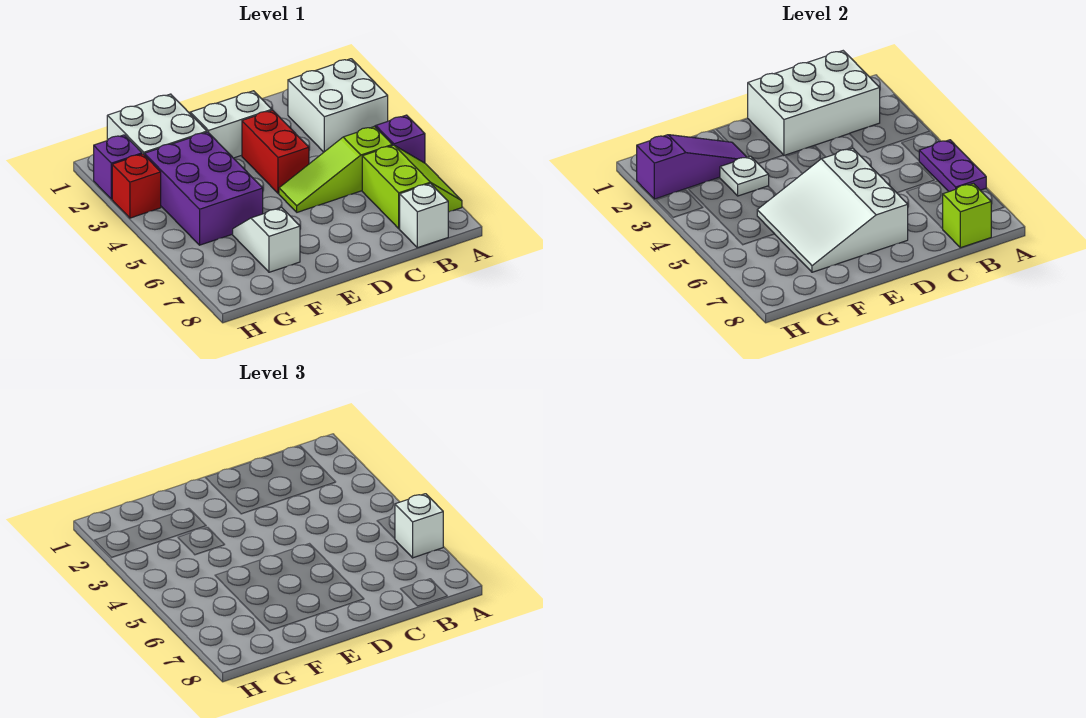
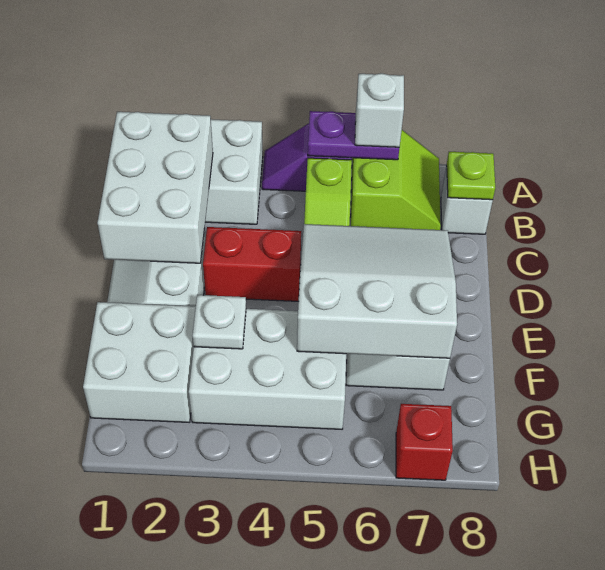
lime slope A6:B7 level 1 top B -> lime slope A6:B7 level 1 top 6
lime brick B8 level 2 -> lime plate B8 level 2
white slope D5:F7 level 2 top D -> white slope D5:F7 level 2 top F
purple slope F2:H2 level 2 top H -> none
purple brick F3:G5 level 1 -> white brick F3:G5 level 1
purple brick H2 level 1 -> none
red brick H3 level 1 -> red brick H7 level 1

